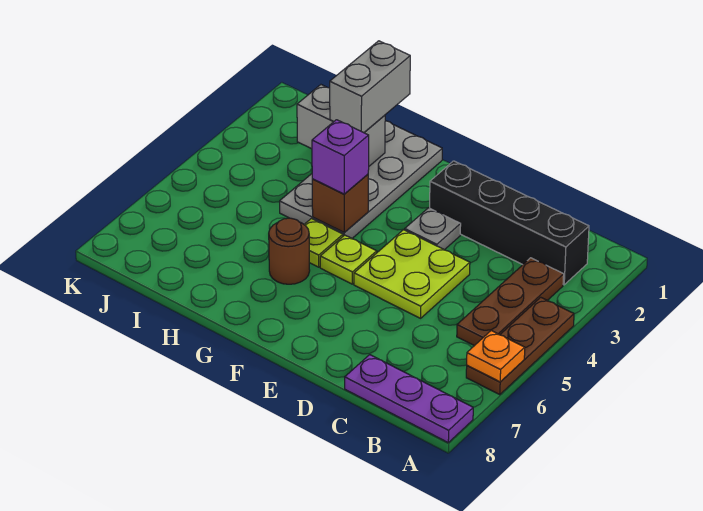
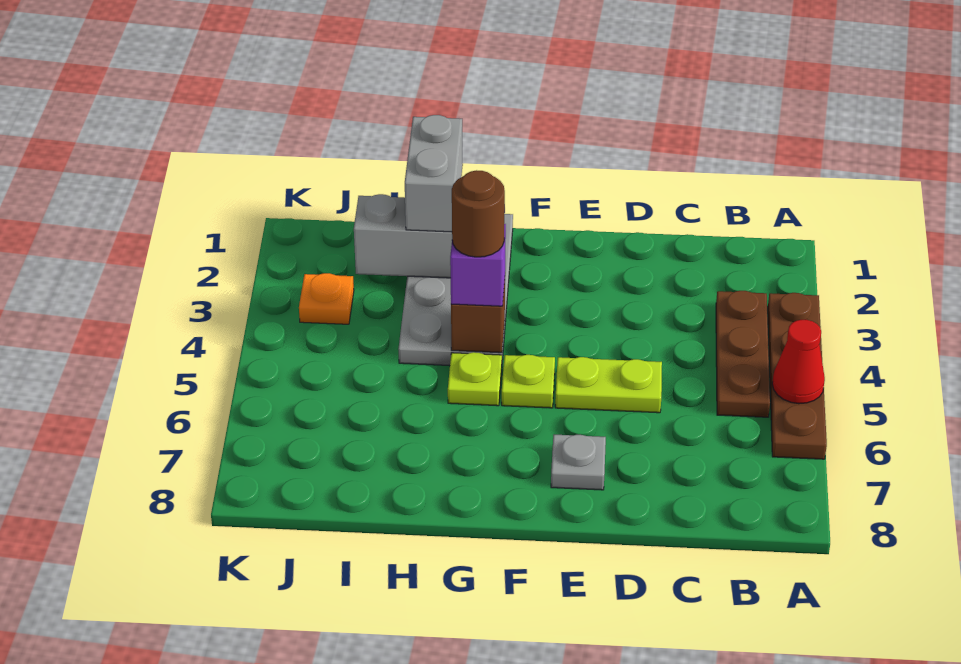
brown plate A4:A6 level 1 -> brown plate A3:A6 level 1
none -> red cone A5 level 2
orange plate A6 level 2 -> orange plate J3 level 1
purple plate A8:C8 level 1 -> none
black brick B2:E2 level 1 -> none
lime plate D4:E5 level 1 -> lime plate D5:E5 level 1
grey plate E3 level 1 -> grey plate E7 level 1
brown round brick G6 level 1 -> brown round brick G4 level 4

